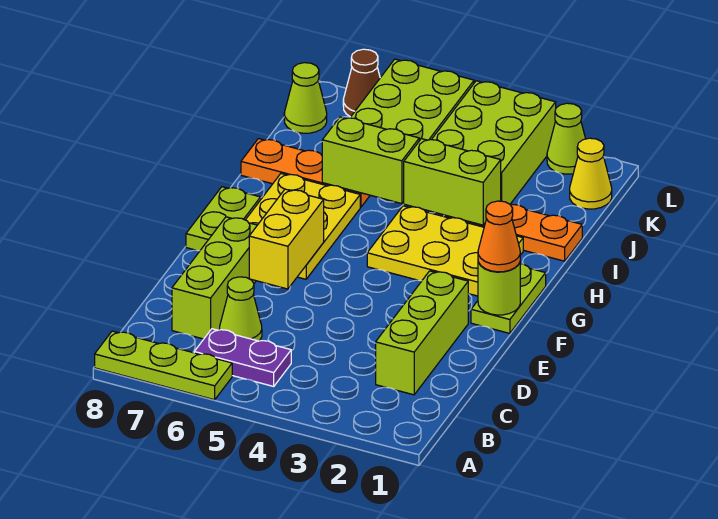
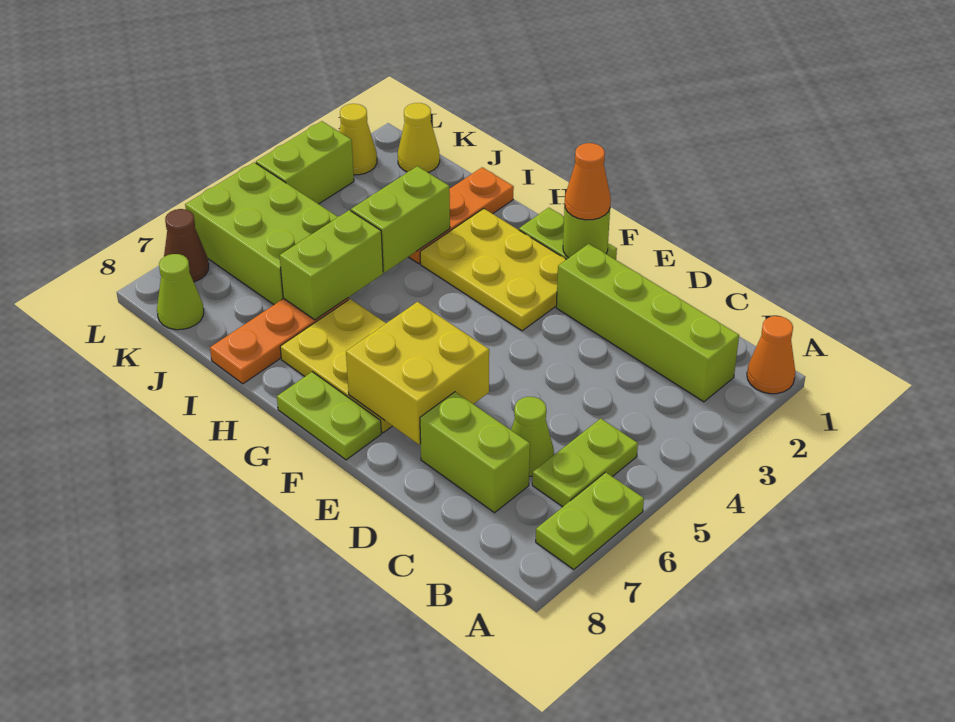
none -> orange cone A1 level 1
lime plate A6:A8 level 1 -> lime plate A6:A7 level 1
purple plate B5:B6 level 1 -> lime plate B5:B6 level 1
lime brick C2:E2 level 1 -> lime brick B2:E2 level 1
lime brick C7:E7 level 1 -> lime brick C7:D7 level 1
yellow brick E6:F6 level 2 -> yellow brick E6:F7 level 2
yellow plate G2:H4 level 1 -> yellow plate F2:H3 level 1
lime brick J3:L4 level 1 -> lime brick L3:L4 level 1
lime cone L2 level 1 -> yellow cone L2 level 1

